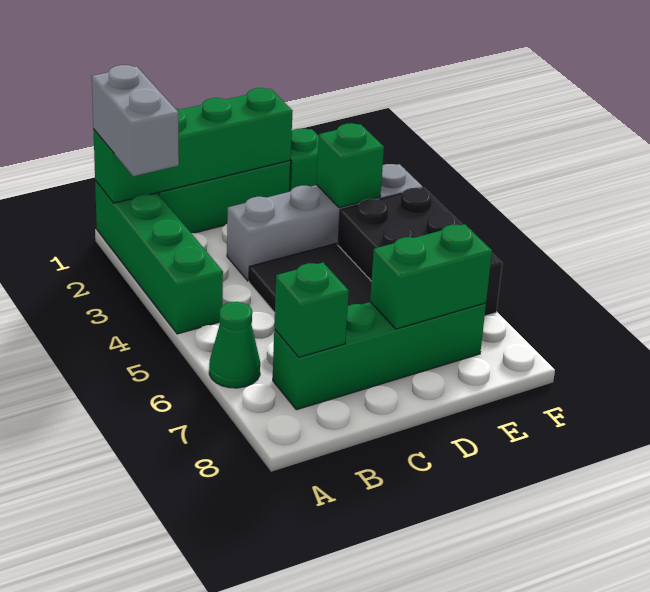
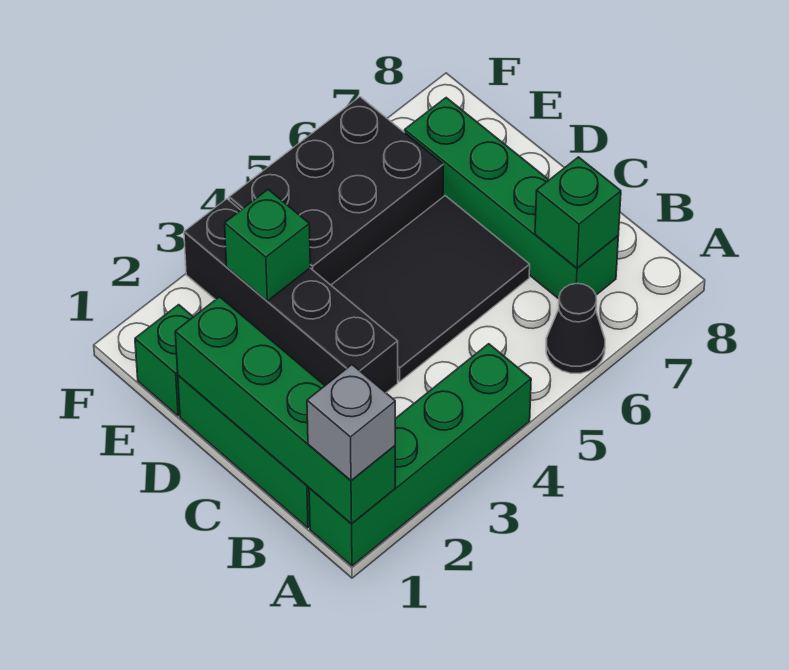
grey brick A1:A2 level 3 -> grey brick A1 level 3
green cone A6 level 1 -> black cone A6 level 1
grey brick C3:F3 level 1 -> black brick C3:F3 level 1
green brick D7:E7 level 2 -> none

